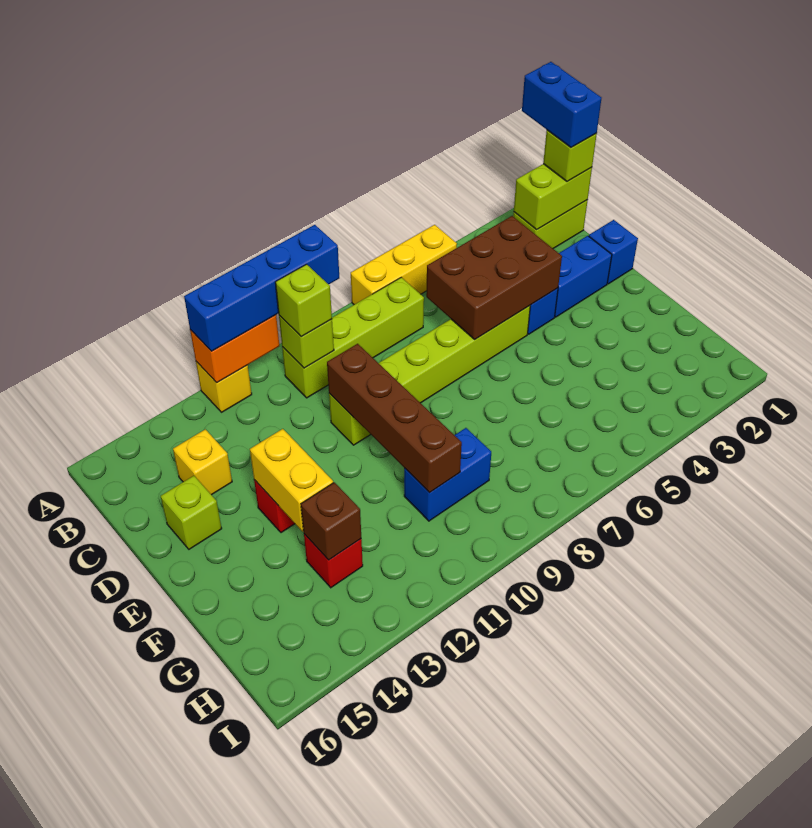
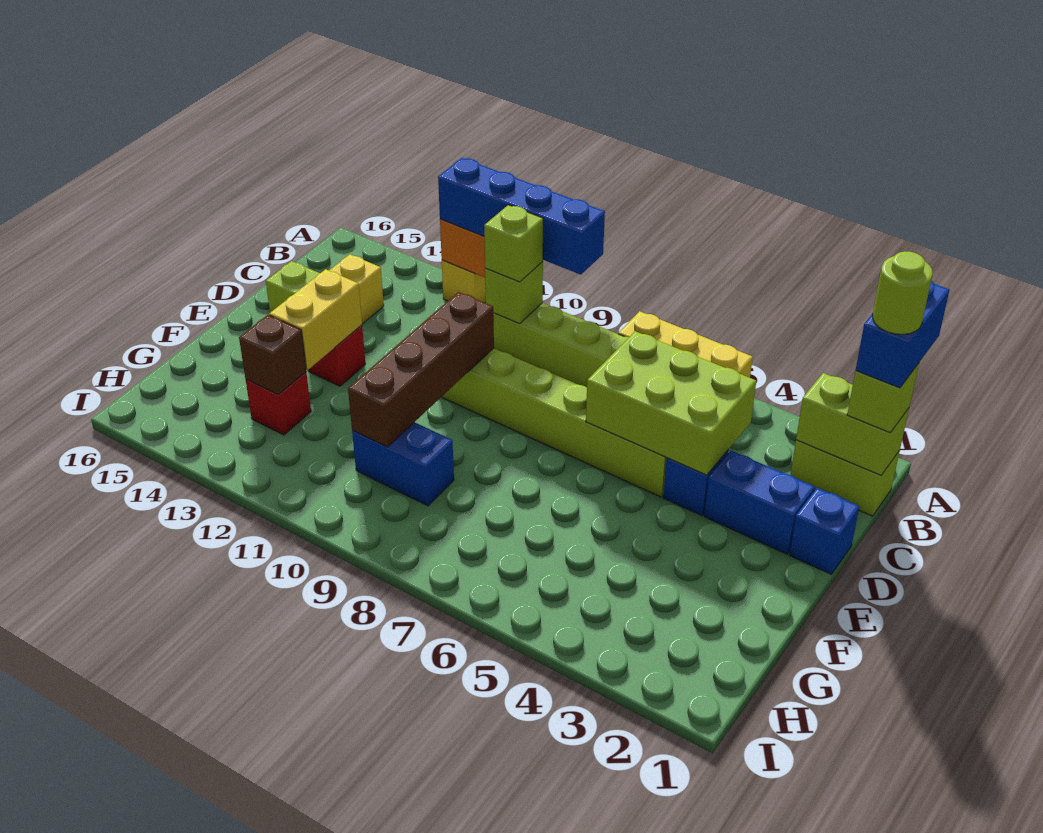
none -> lime round brick B1 level 5
brown brick C4:D6 level 2 -> lime brick C4:D6 level 2

